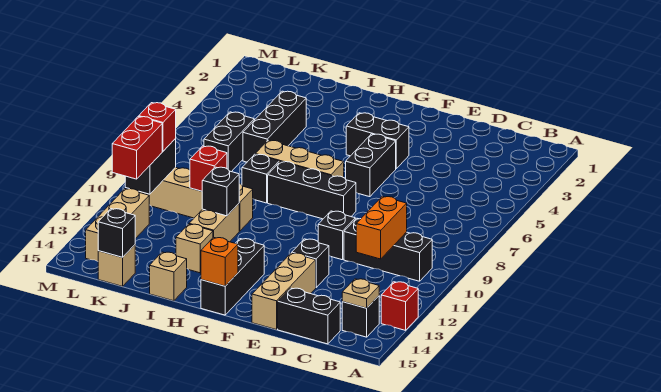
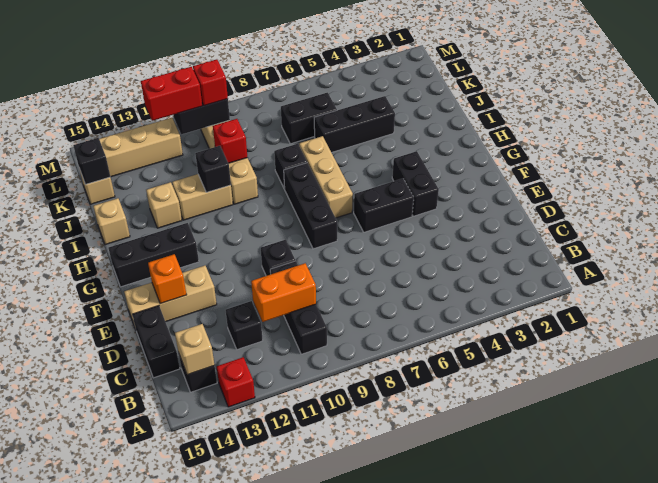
tan plate B14 level 2 -> tan brick B14 level 2
black brick E12 level 1 -> black brick C12 level 1
orange brick G15 level 2 -> orange brick E14 level 2

